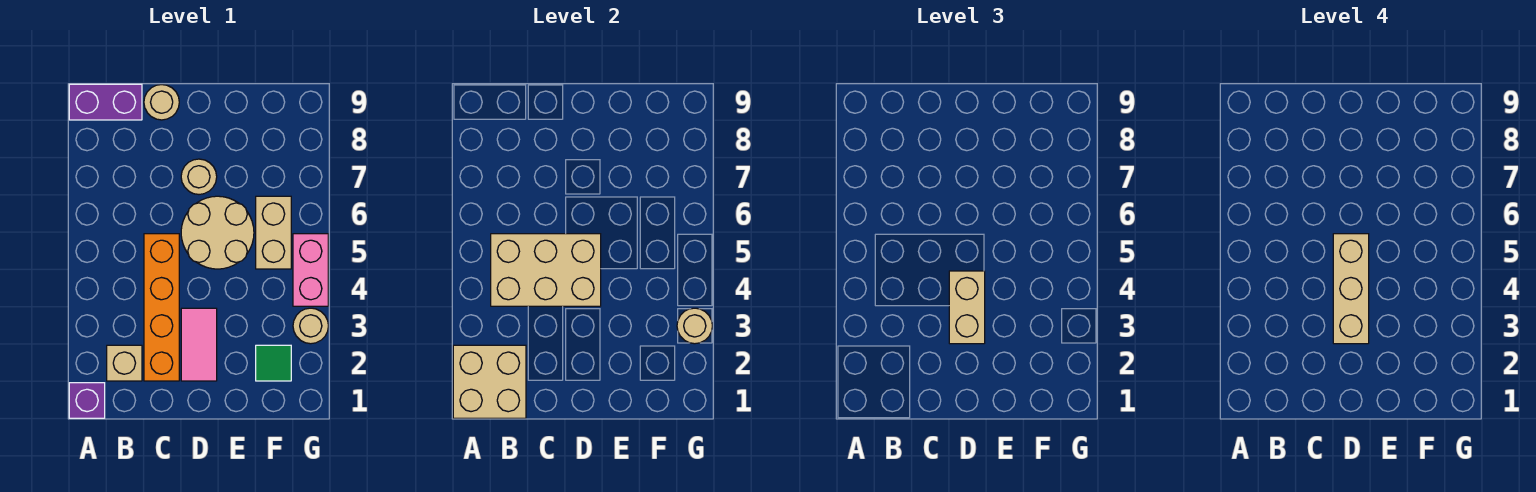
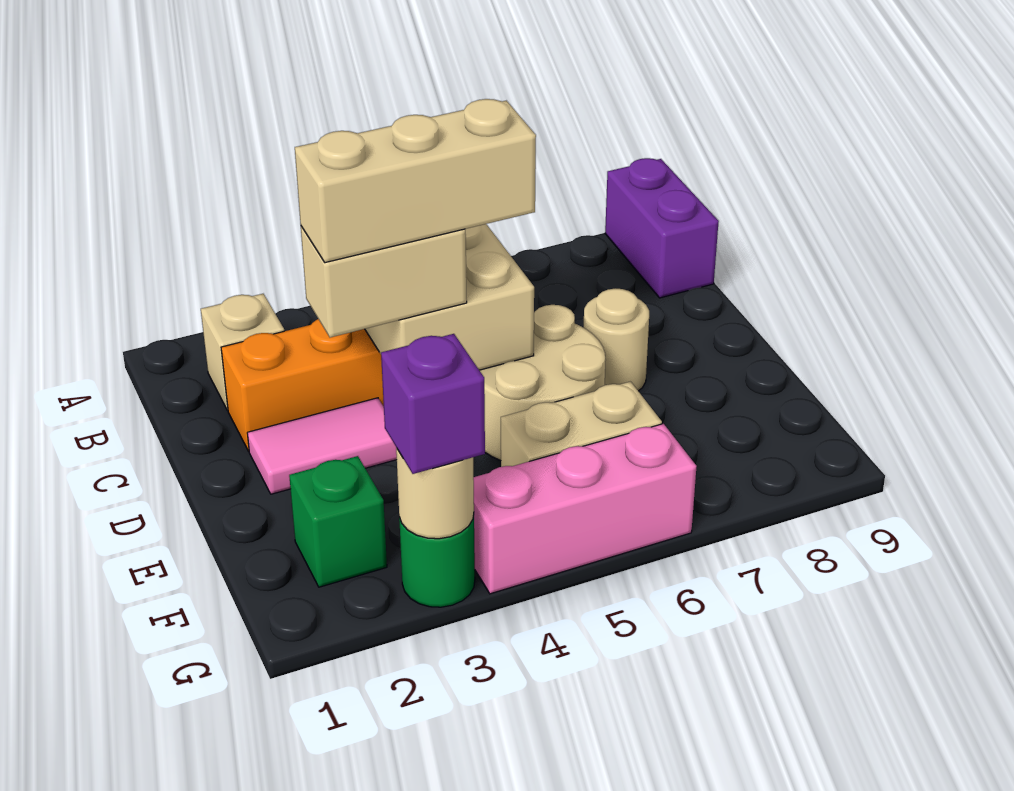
purple brick A1 level 1 -> purple brick G3 level 3
tan brick A1:B2 level 2 -> none
tan round brick C9 level 1 -> none
green tile F2 level 1 -> green brick F2 level 1
tan round brick G3 level 1 -> green round brick G3 level 1
pink brick G4:G5 level 1 -> pink brick G4:G6 level 1

